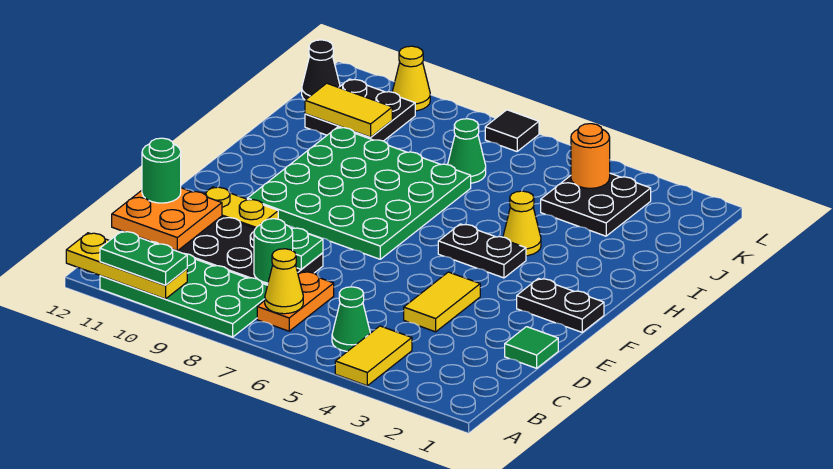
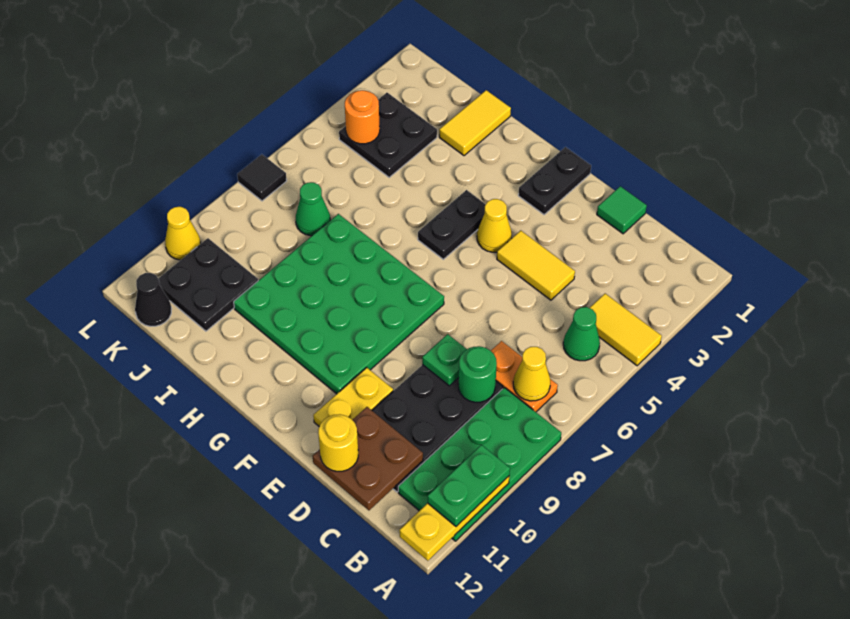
orange plate C11:D12 level 2 -> brown plate C11:D12 level 2
green round brick D12 level 3 -> yellow round brick D12 level 3
yellow cone H4 level 1 -> yellow cone F4 level 1
yellow tile J10:J11 level 2 -> yellow tile I1:I2 level 1

